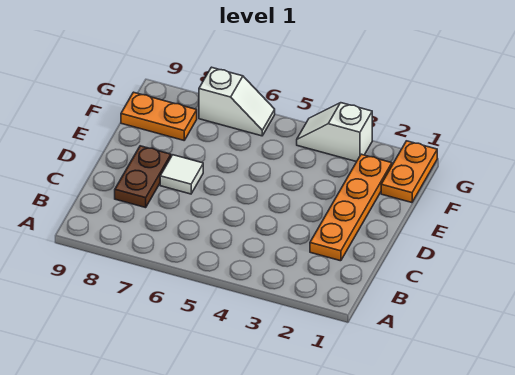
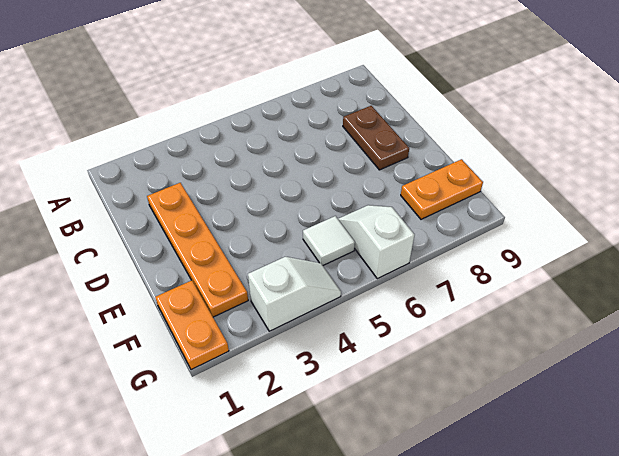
white tile D7 level 1 -> white tile F5 level 1
white slope G6:G7 level 1 top 7 -> white slope F6:G6 level 1 top G

